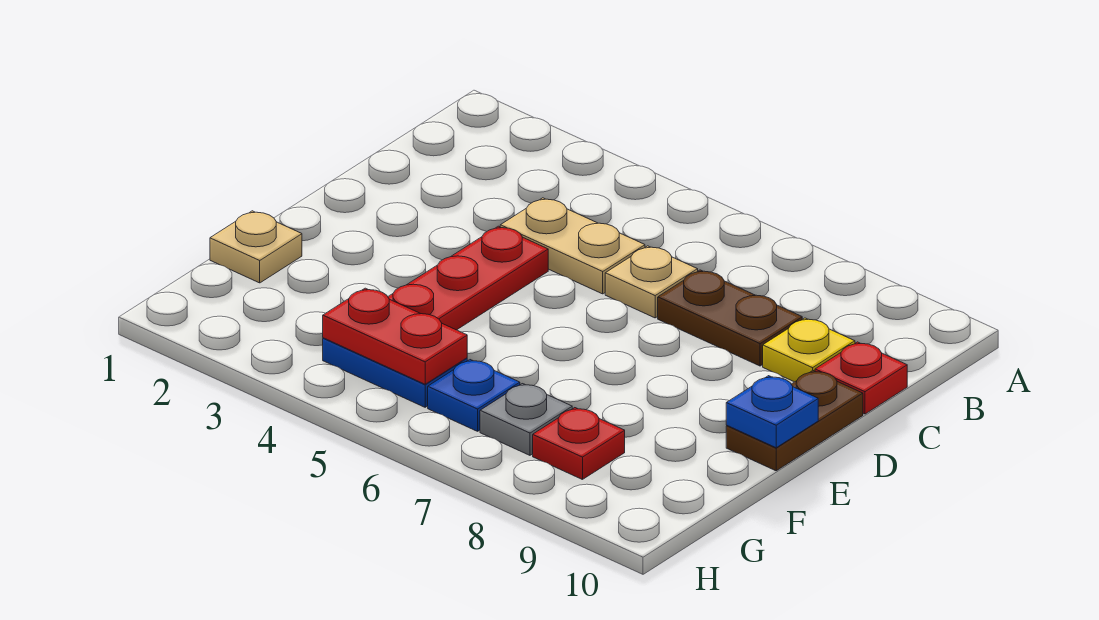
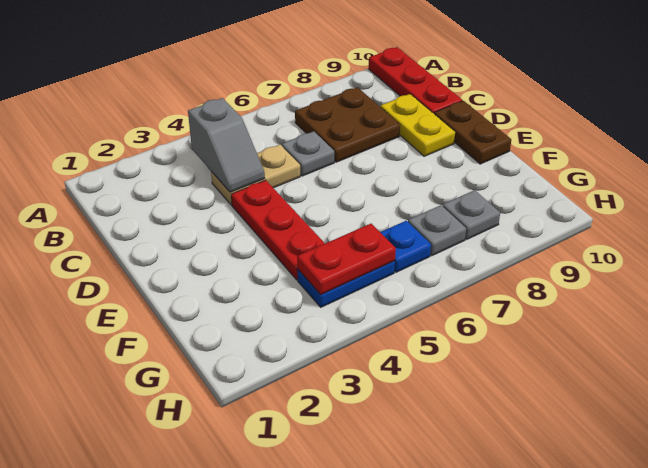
none -> grey slope B4:C4 level 2 top B
tan plate C6 level 1 -> grey plate C6 level 1
brown plate C7:C8 level 1 -> brown plate B7:C8 level 1
yellow plate C9 level 1 -> yellow plate C9:D9 level 1
red plate C10 level 1 -> red plate A10:C10 level 1
blue plate E10 level 2 -> none
tan plate F1 level 1 -> none
red plate G8 level 1 -> grey plate G8 level 1

